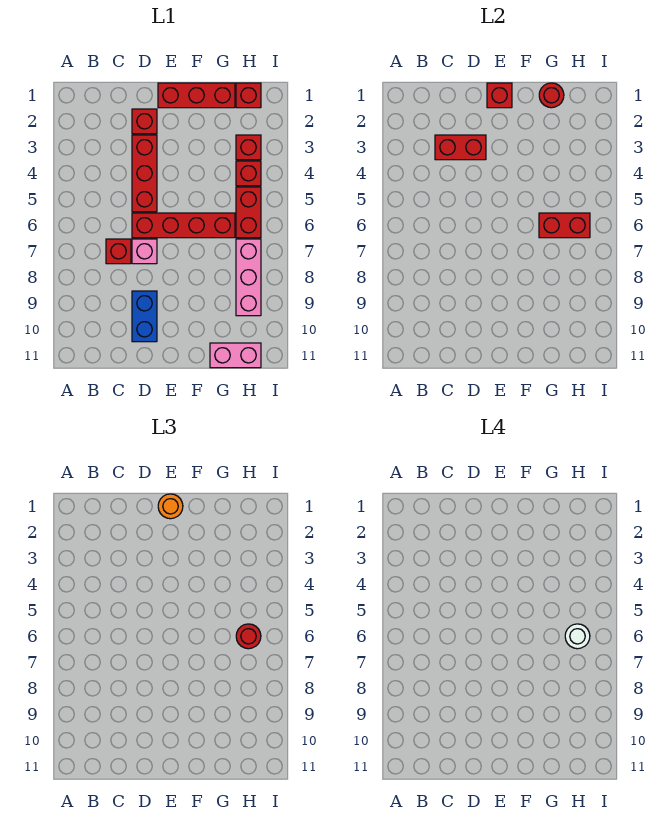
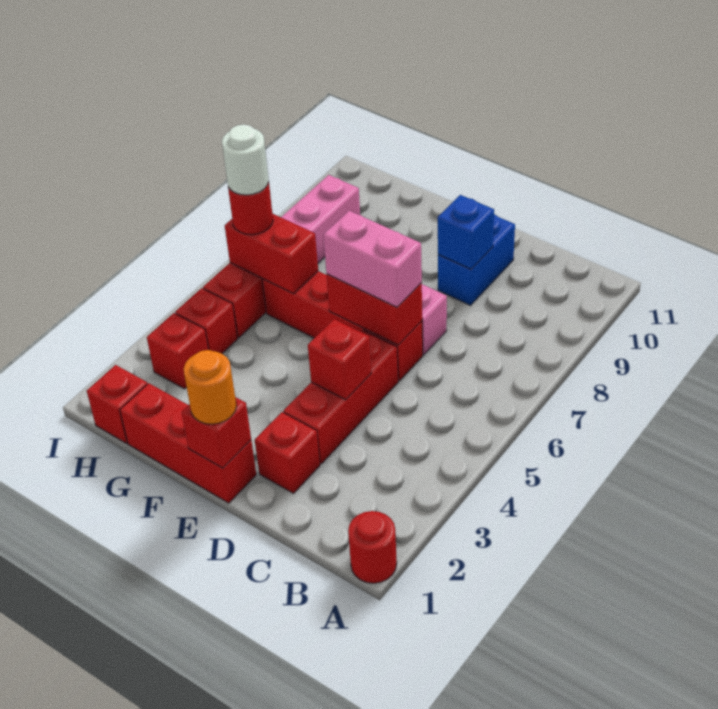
red brick C3:D3 level 2 -> red brick D6:E6 level 2
red brick C7 level 1 -> red brick D4 level 2
none -> blue brick D9 level 2
red round brick G1 level 2 -> red round brick A1 level 1
pink brick G11:H11 level 1 -> pink brick D6:E6 level 3

